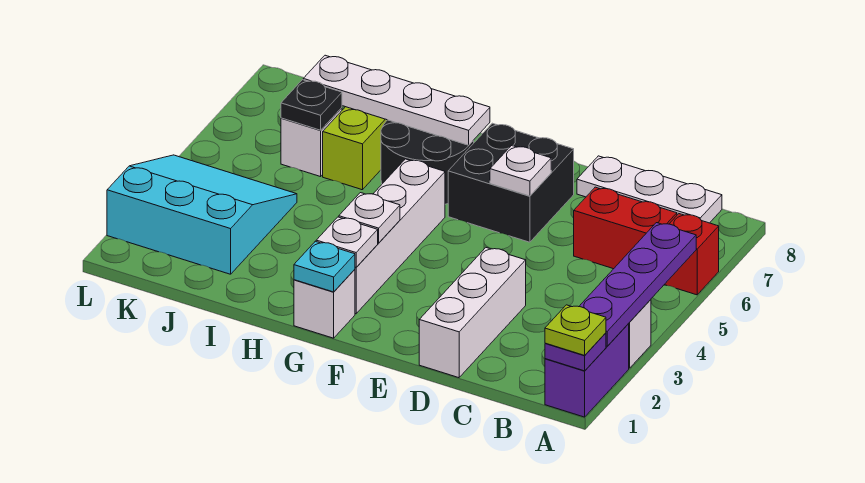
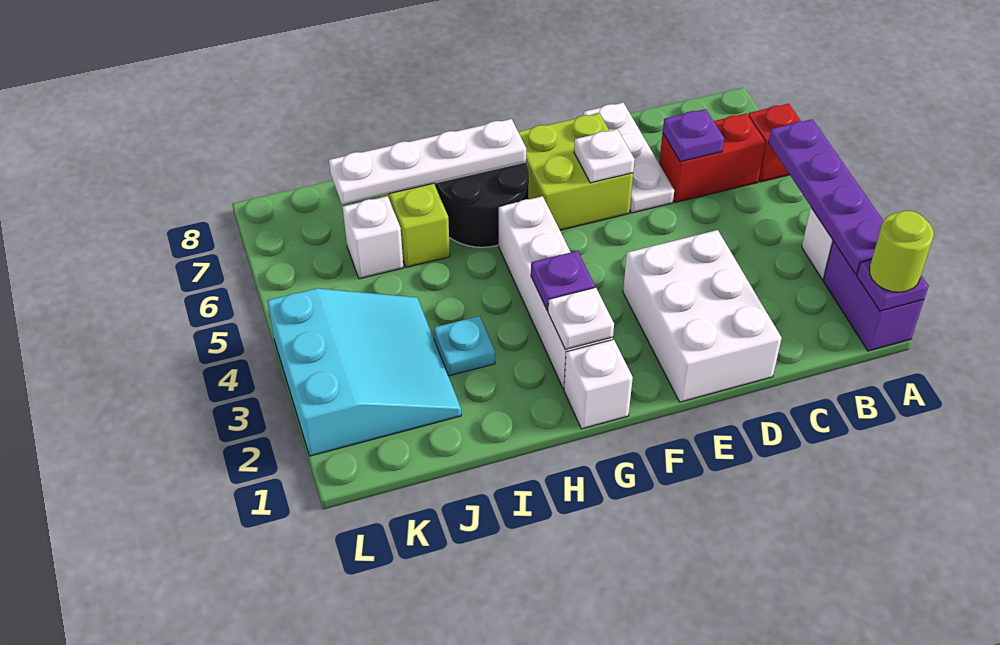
lime plate A1 level 3 -> lime round brick A1 level 3
white plate B8:D8 level 1 -> white plate D6:D8 level 1
none -> purple plate C6 level 2
white brick D1:D3 level 1 -> white brick D1:E3 level 1
black brick E6:F7 level 1 -> lime brick E6:F7 level 1
cyan plate G1 level 2 -> cyan plate I3 level 1
white plate G3 level 2 -> purple plate G3 level 2
cyan slope J2:L4 level 1 top 2 -> cyan slope J2:L4 level 1 top L
black plate J6 level 2 -> none

